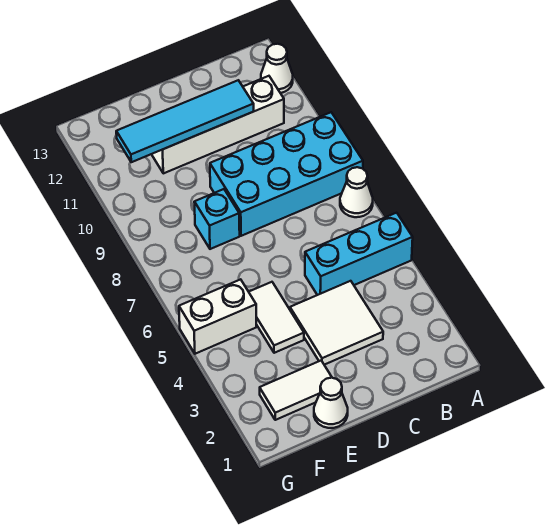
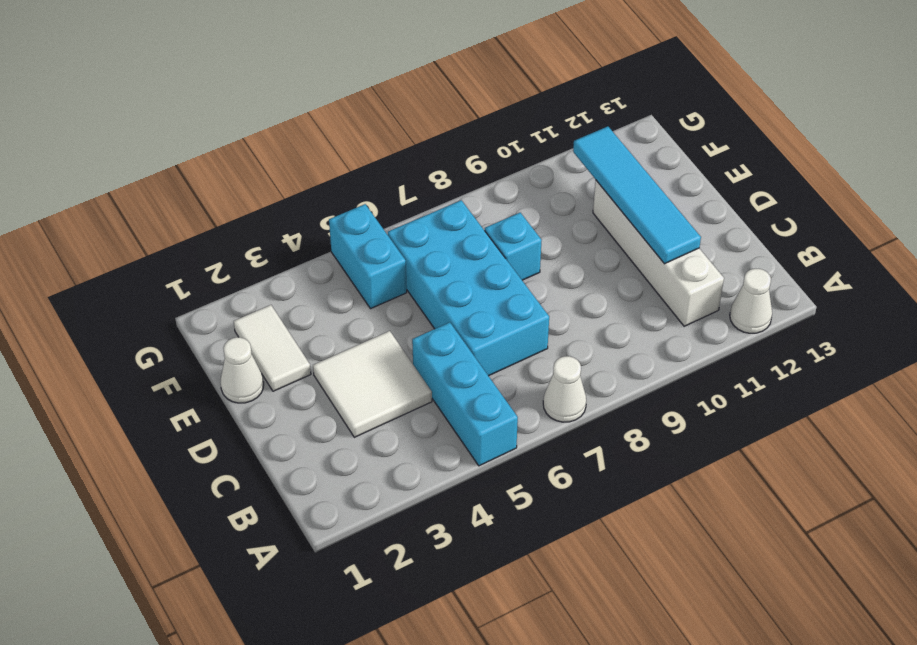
cyan brick A8:D9 level 1 -> cyan brick C6:F7 level 1
white tile E4:E5 level 1 -> none
white brick F5:G5 level 1 -> cyan brick F5:G5 level 1

